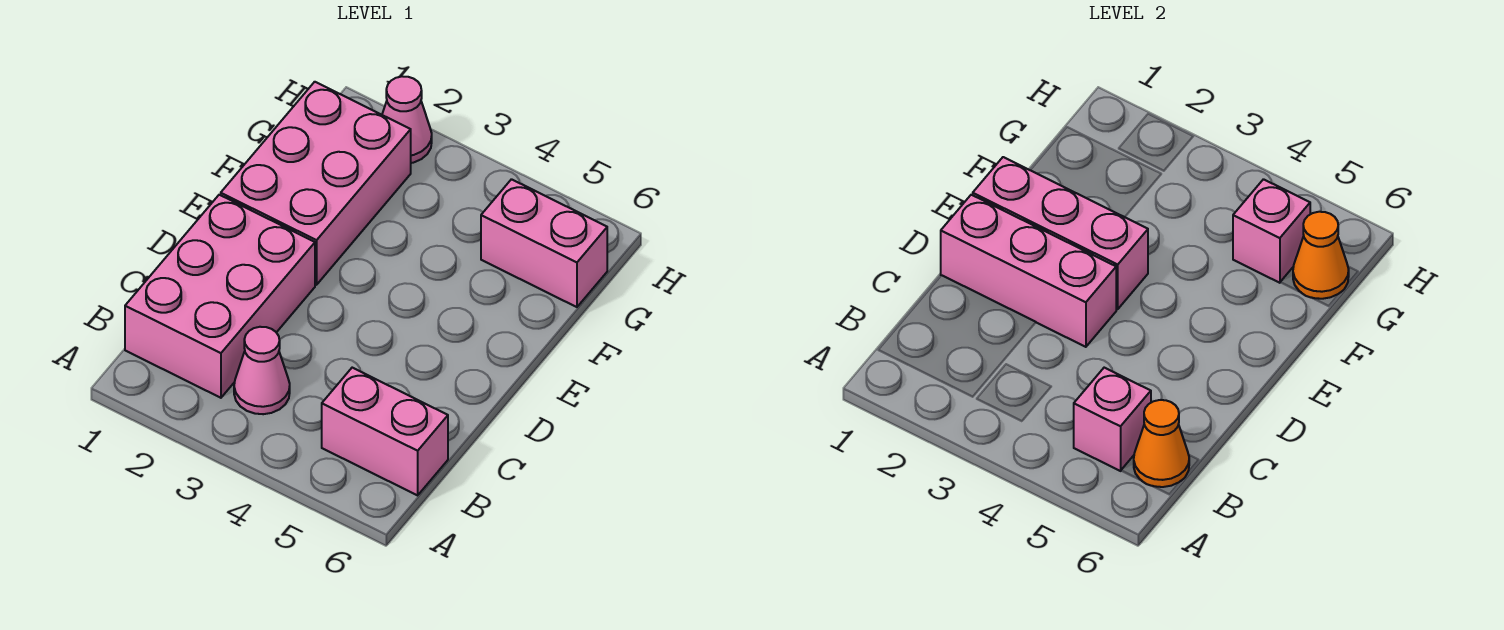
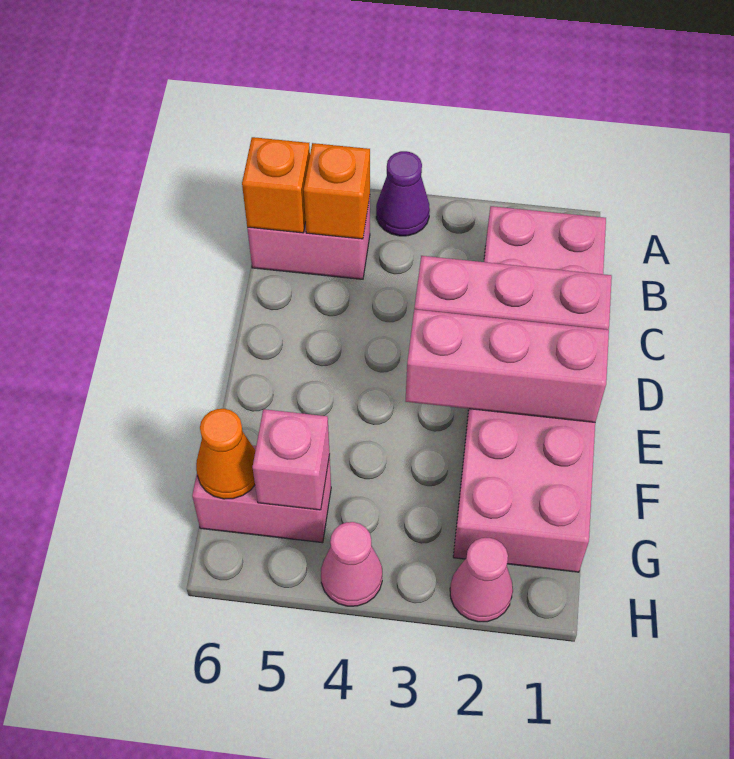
none -> purple cone A4 level 1
pink cone B3 level 1 -> pink cone H4 level 1
pink brick B5 level 2 -> orange brick B5 level 2
orange cone B6 level 2 -> orange brick B6 level 2

